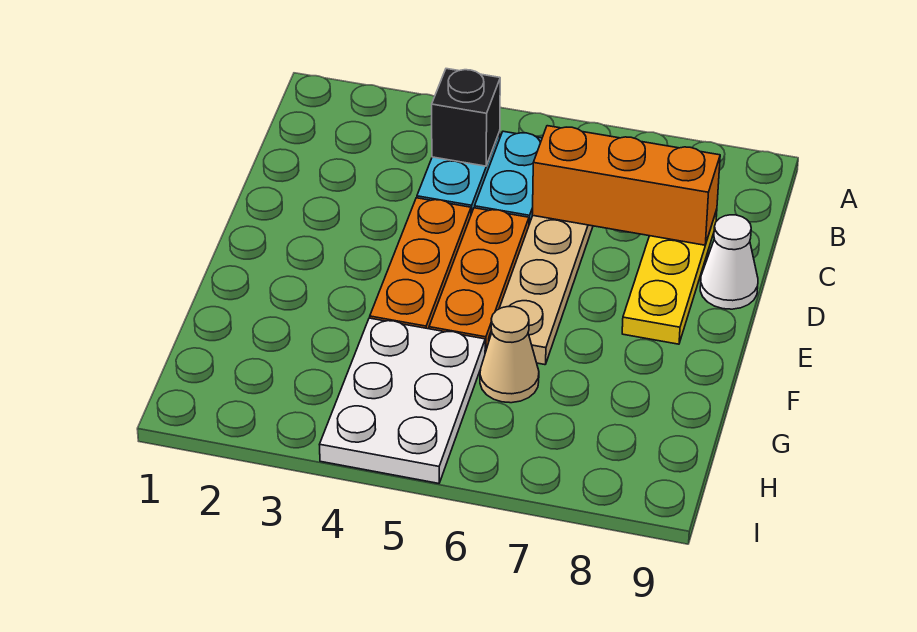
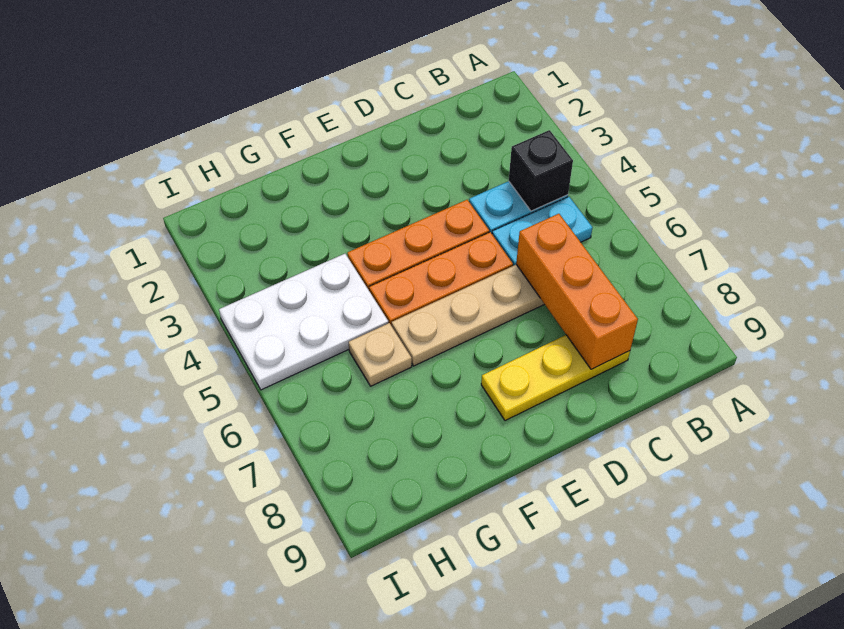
white cone D9 level 1 -> none
tan cone G6 level 1 -> tan plate G6 level 1

